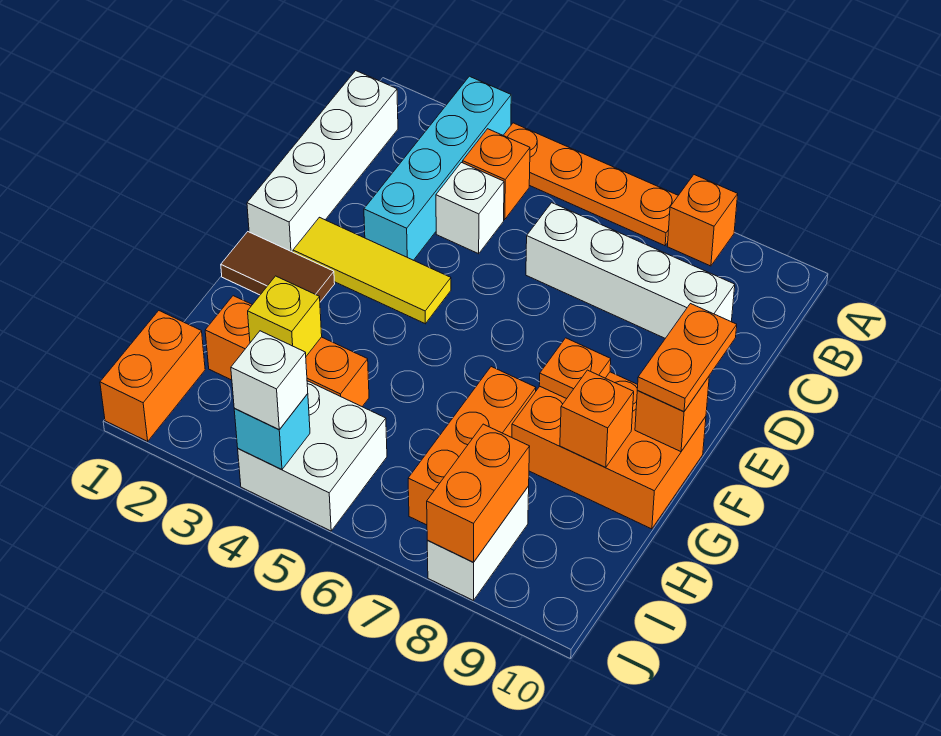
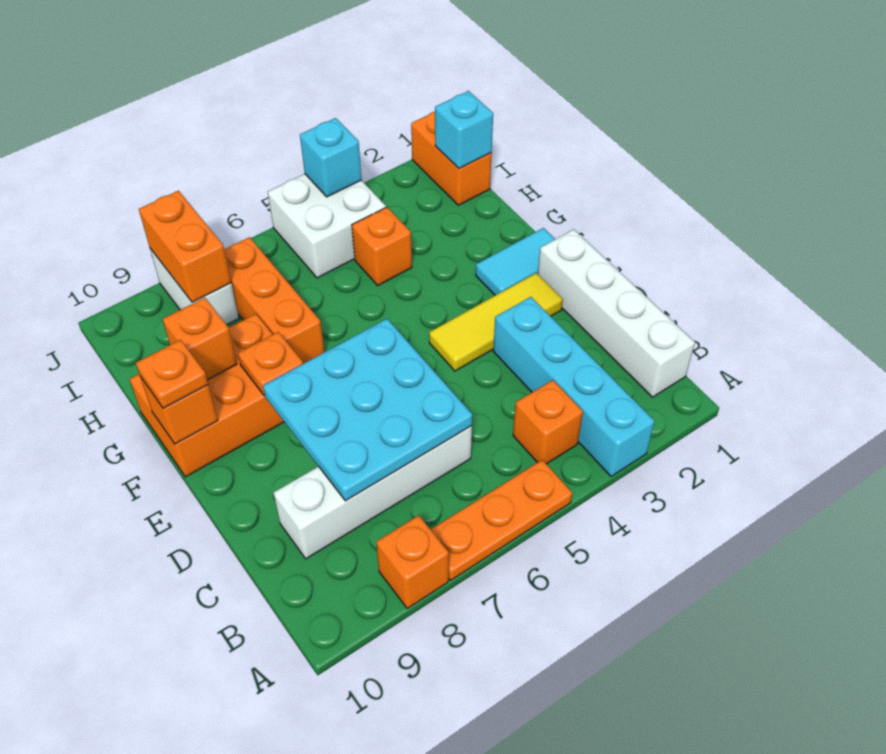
orange plate A4:A7 level 1 -> orange plate A5:A7 level 1
white brick C4 level 1 -> none
none -> cyan plate C6:E8 level 2
orange plate E10:F10 level 3 -> orange plate F10 level 3
brown tile F1:F2 level 1 -> cyan tile F1:F2 level 1
orange brick H2:H4 level 1 -> orange brick H4 level 1
yellow brick H3 level 2 -> none
none -> cyan brick I1 level 2
white brick J4 level 3 -> none

